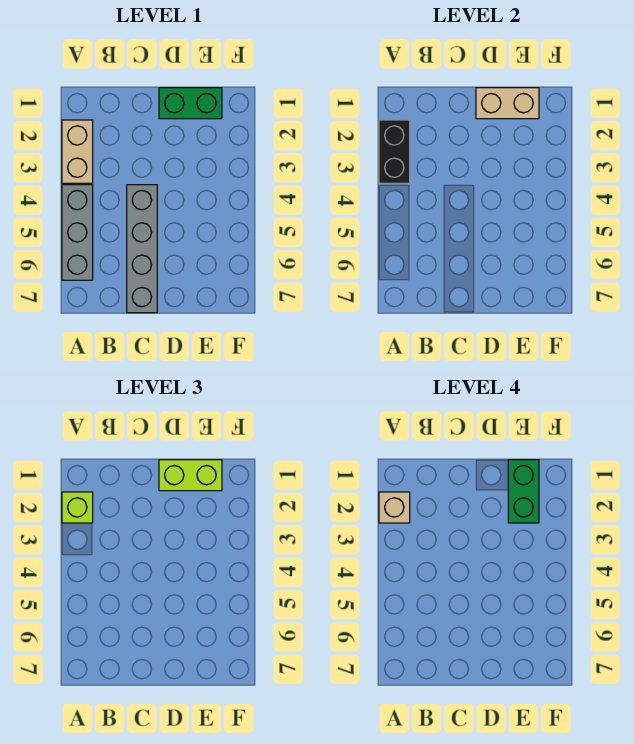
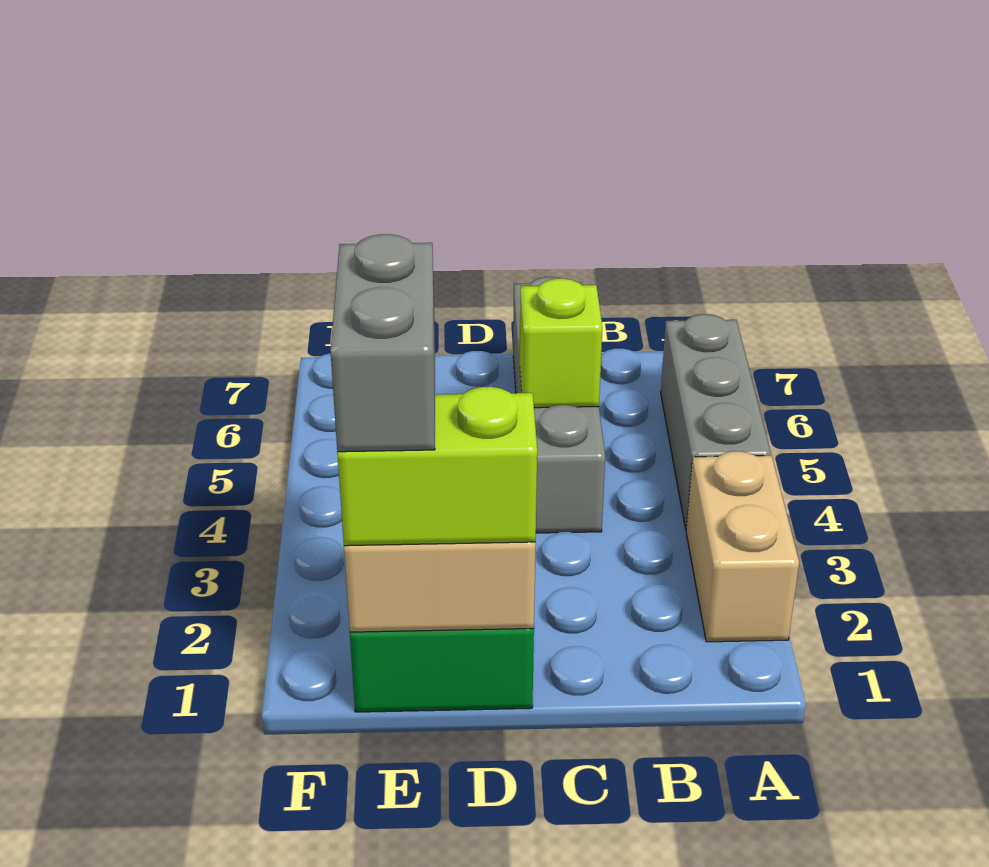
black brick A2:A3 level 2 -> none
lime brick A2 level 3 -> lime brick C5 level 2
tan brick A2 level 4 -> none
green brick E1:E2 level 4 -> grey brick E1:E2 level 4

